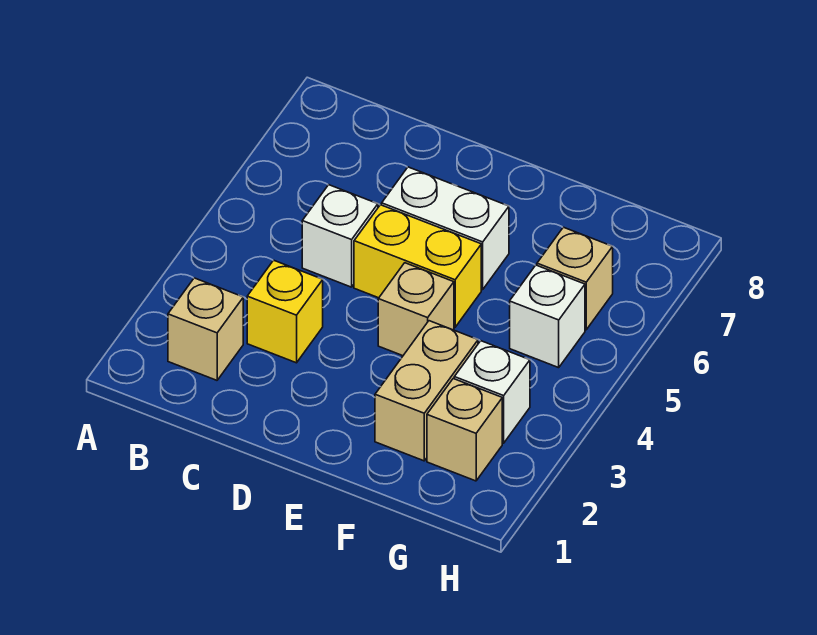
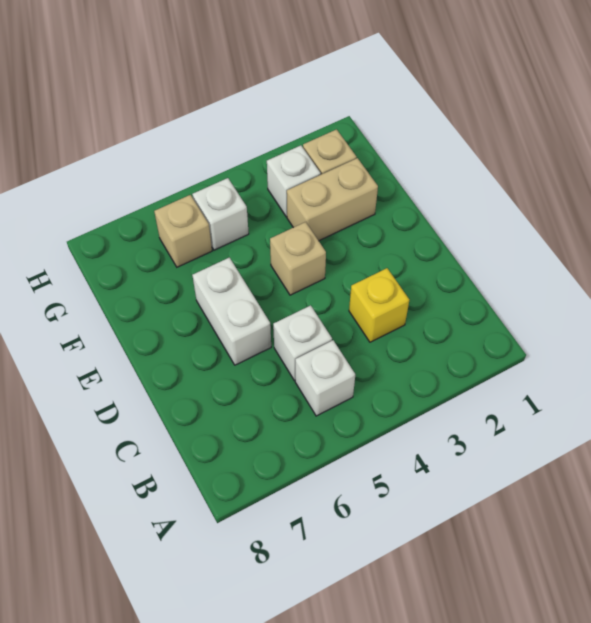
tan brick B2 level 1 -> none
none -> white brick B5 level 1
yellow brick D5:E5 level 1 -> none

